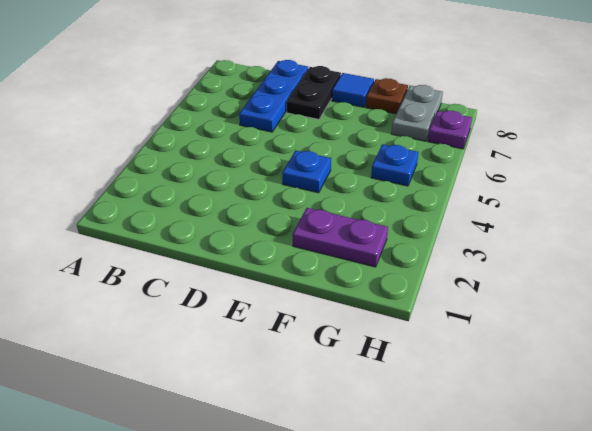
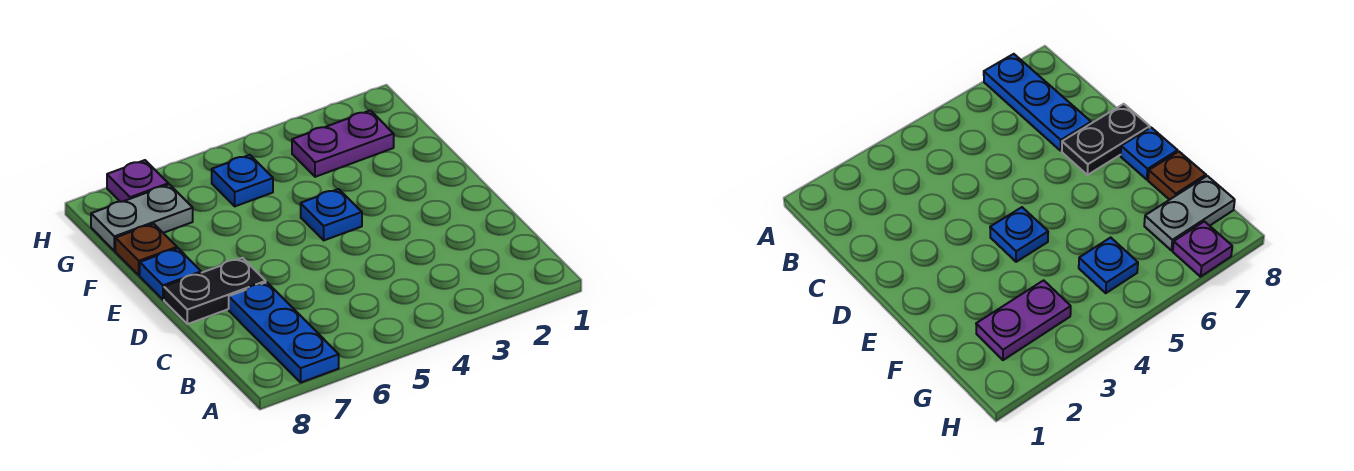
blue plate C6:C8 level 1 -> blue plate A7:C7 level 1
blue tile E8 level 1 -> blue plate E8 level 1
purple plate F2:G2 level 1 -> purple plate G2:G3 level 1

